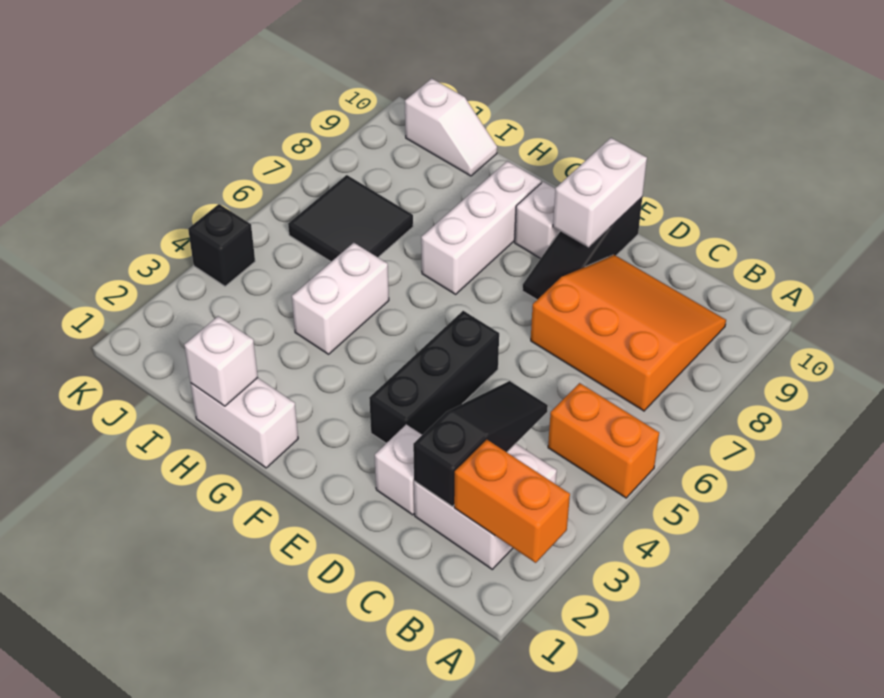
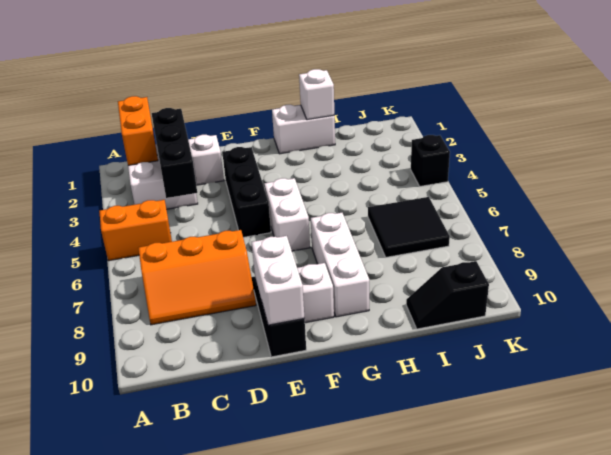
orange brick A2:B2 level 2 -> orange brick B1:B2 level 2
orange slope B7:D9 level 1 top 7 -> orange slope B7:D8 level 1 top 7
black slope C2:C4 level 2 top 2 -> black brick C2:C4 level 2
white brick H4:H5 level 1 -> white brick F5:F6 level 1
white slope I10:J10 level 1 top J -> black slope I10:J10 level 1 top J

